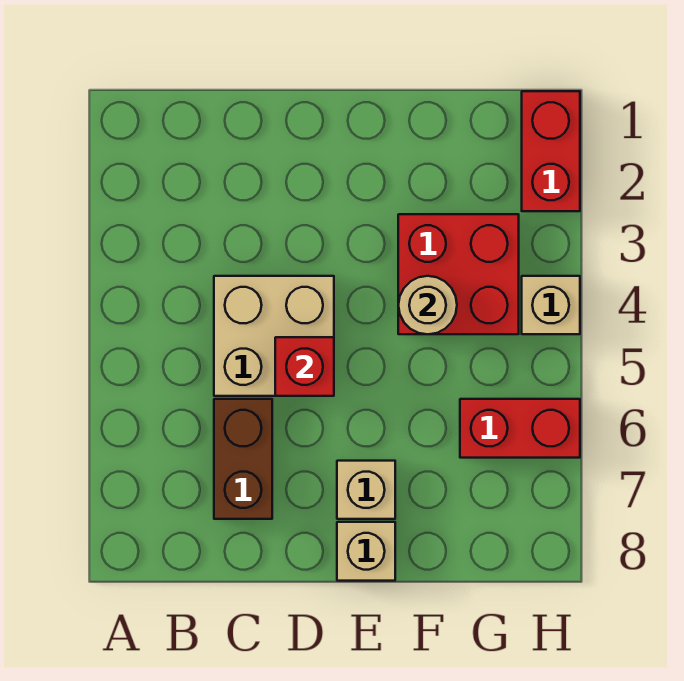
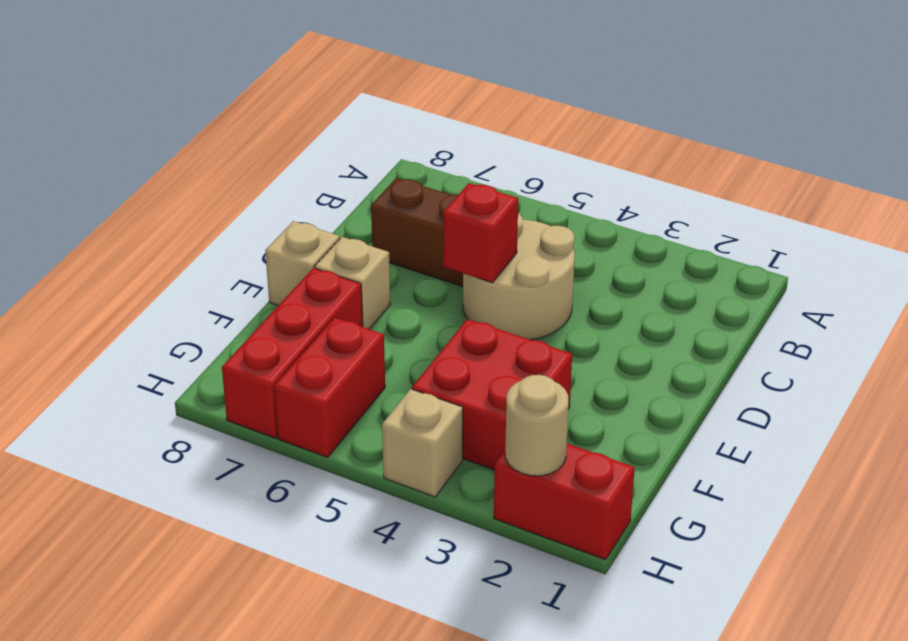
tan brick C4:D5 level 1 -> tan round brick C4:D5 level 1
tan round brick F4 level 2 -> tan round brick H2 level 2
none -> red brick F7:H7 level 1

